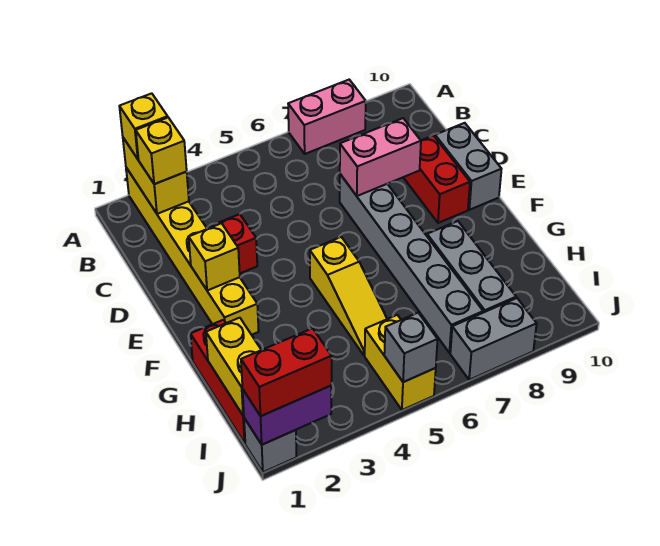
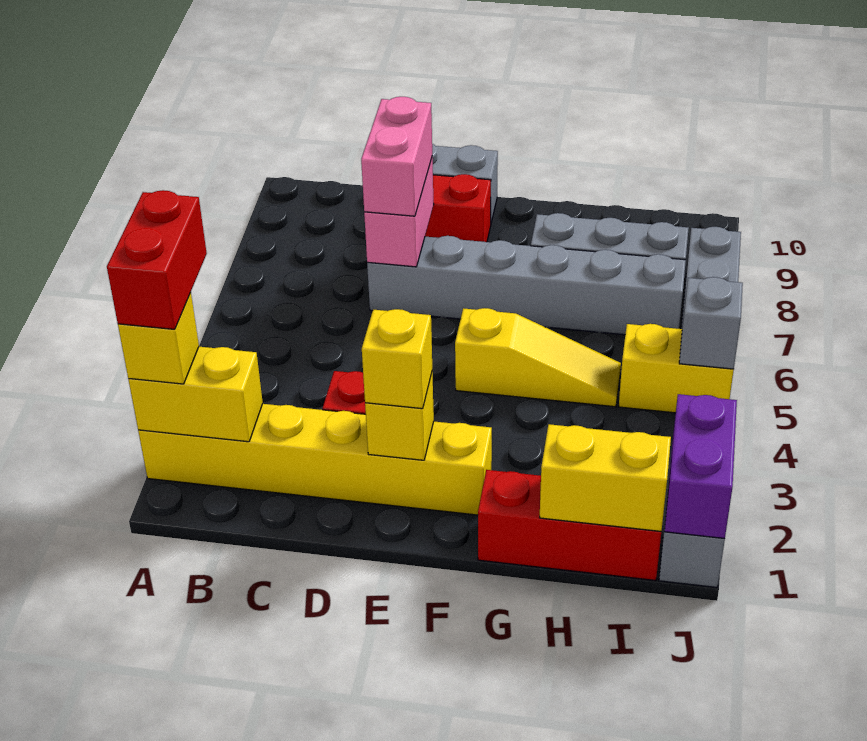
pink brick A7:A8 level 1 -> pink brick D7:D8 level 3
yellow brick B2 level 3 -> yellow brick E2 level 3
red brick J1:J2 level 3 -> red brick A2:A3 level 4

